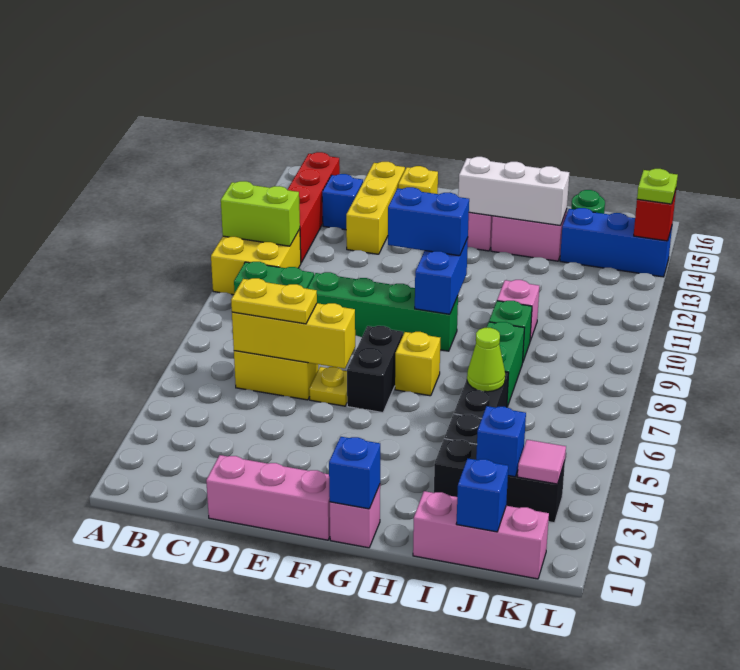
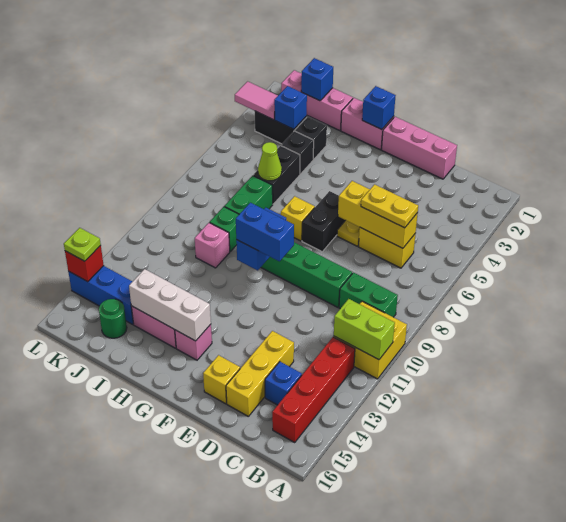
pink brick G1 level 1 -> pink brick G1:H1 level 1
pink tile K3 level 2 -> pink tile K3:L3 level 2

